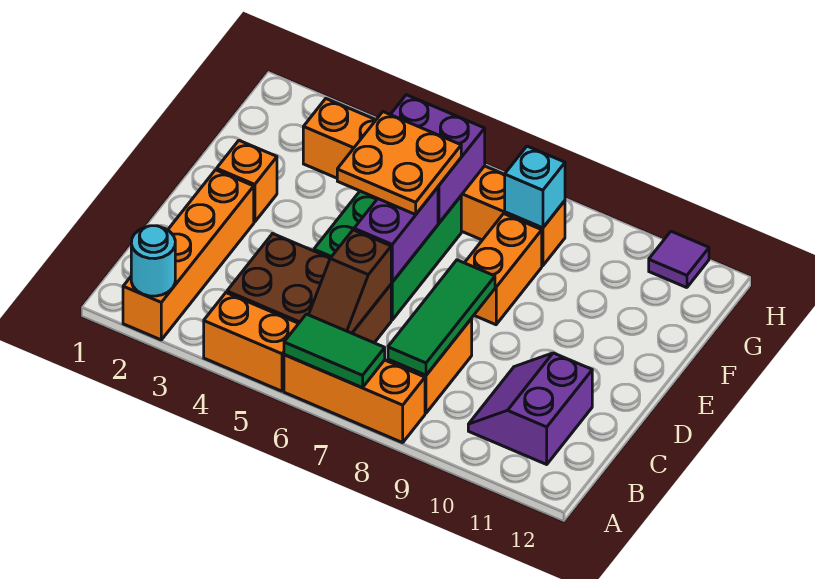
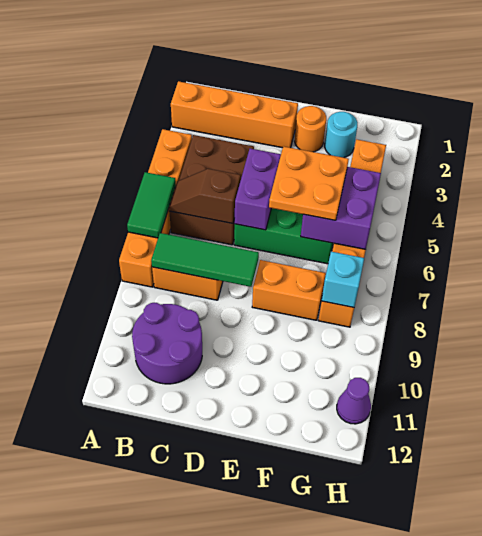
cyan round brick A2 level 2 -> cyan round brick F2 level 1
purple slope B10:C11 level 1 top 11 -> purple round brick B10:C11 level 1
purple brick D6:E6 level 2 -> purple brick D5:D6 level 2
orange brick E2 level 1 -> orange round brick E2 level 1
purple tile H11 level 1 -> purple cone H11 level 1

